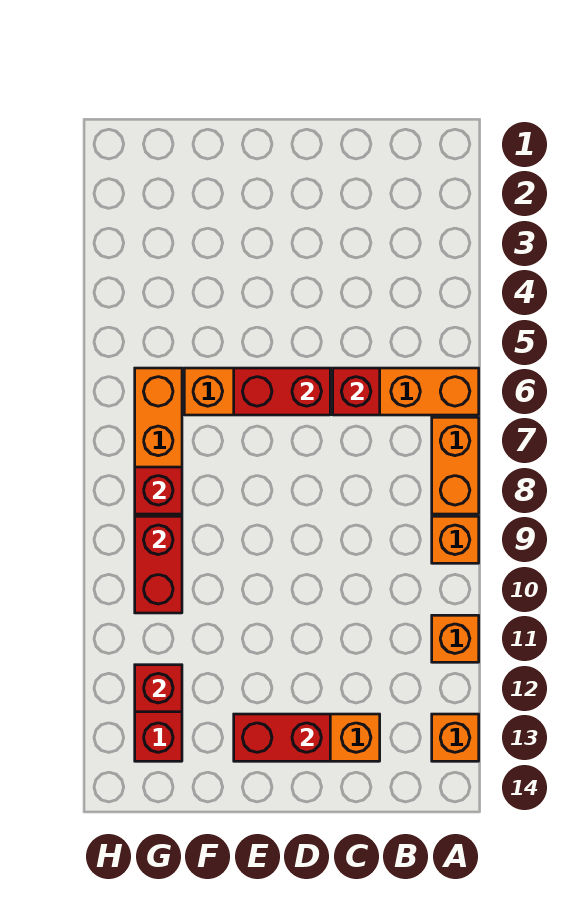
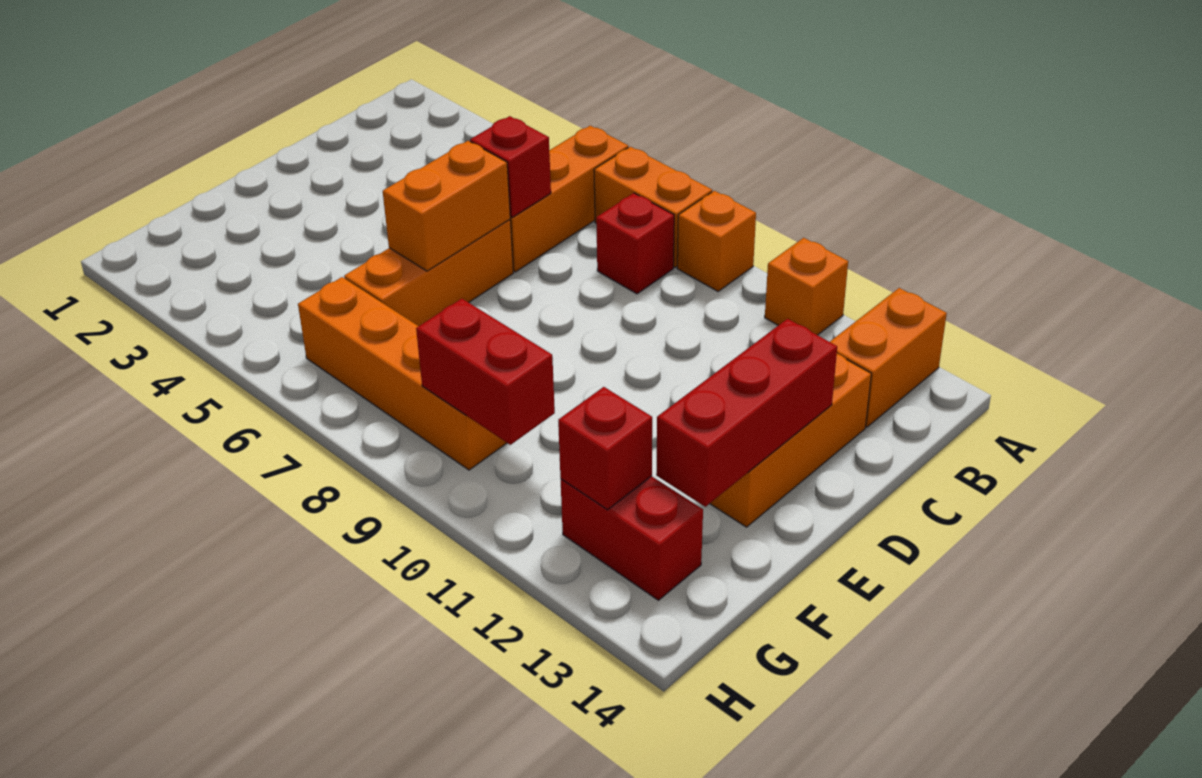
orange brick A13 level 1 -> orange brick A13:B13 level 1
red brick D6:E6 level 2 -> orange brick D6:E6 level 2
red brick D13:E13 level 2 -> red brick D13:F13 level 2
red brick G8 level 2 -> red brick B8 level 1

